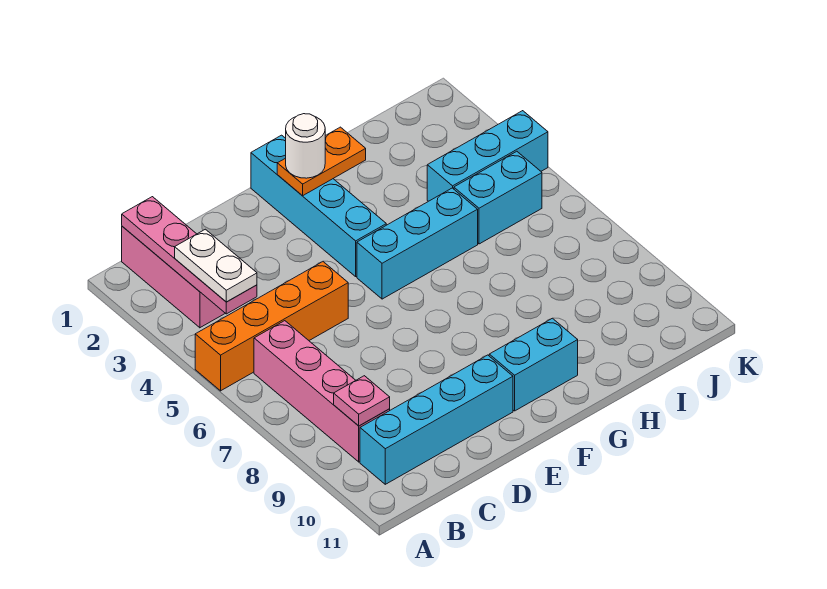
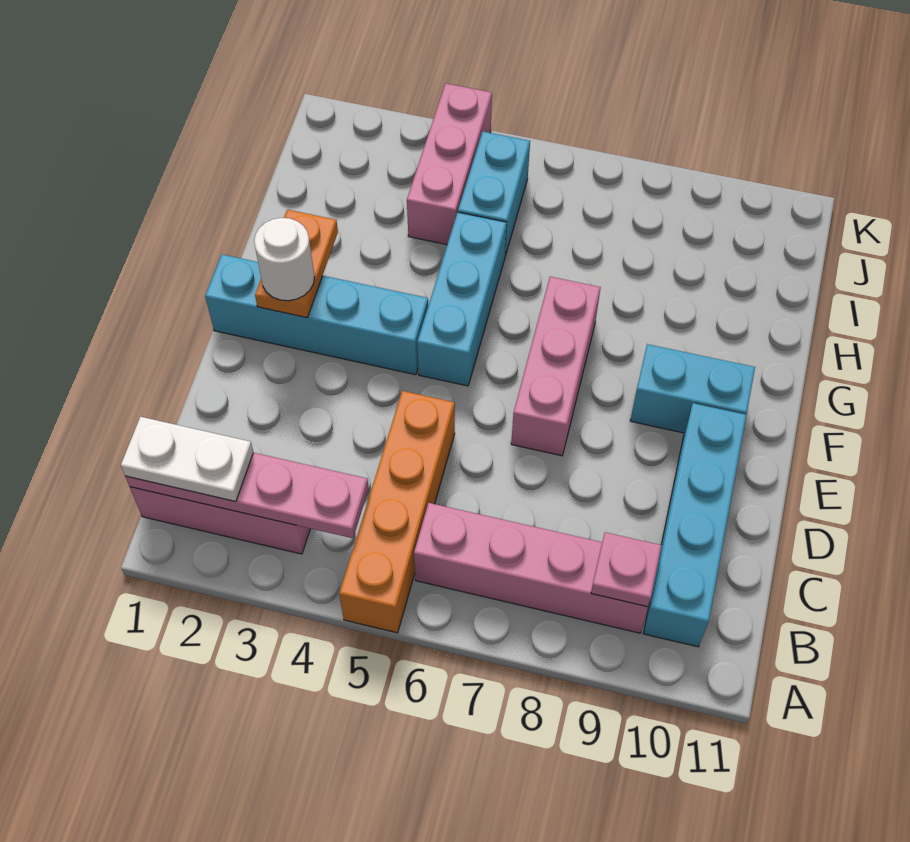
white plate B3:B4 level 3 -> white plate B1:B2 level 3
none -> pink brick E7:G7 level 1
cyan brick F10:G10 level 1 -> cyan brick F9:F10 level 1
cyan brick I4:K4 level 1 -> pink brick I4:K4 level 1

